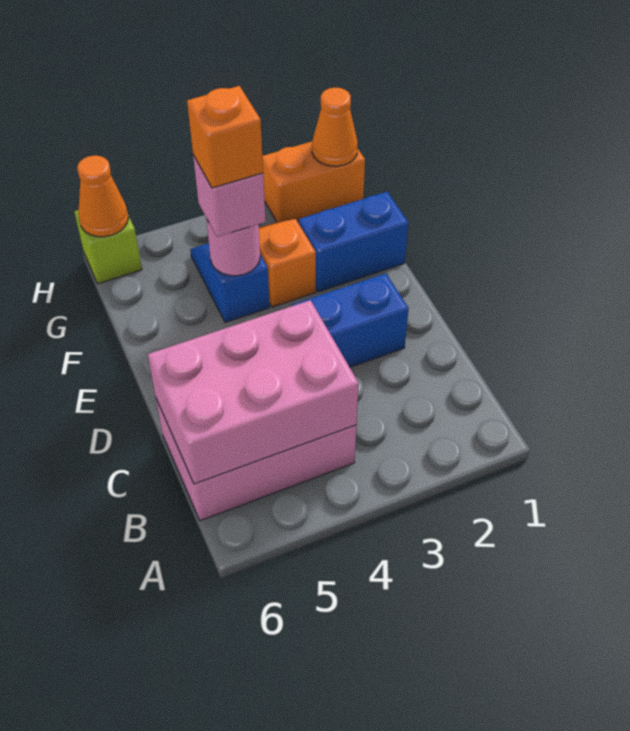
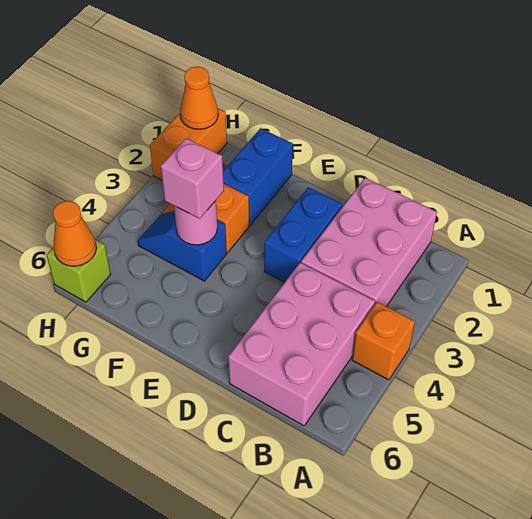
pink brick B4:C6 level 2 -> pink brick B1:C3 level 1
orange brick F4 level 4 -> orange brick A4 level 1

